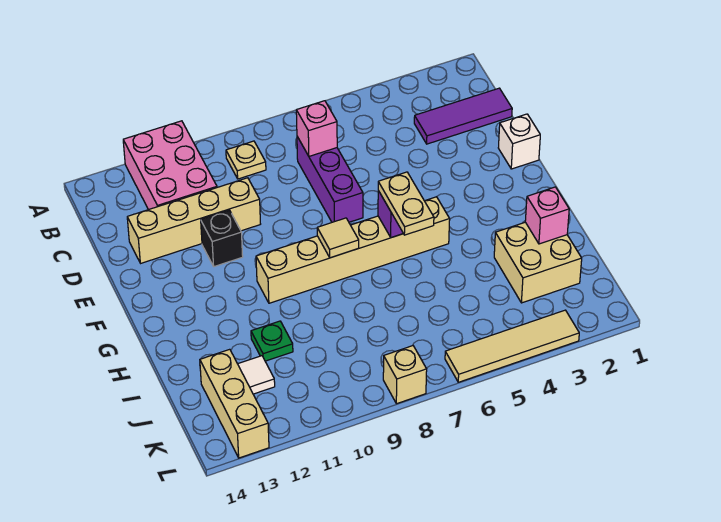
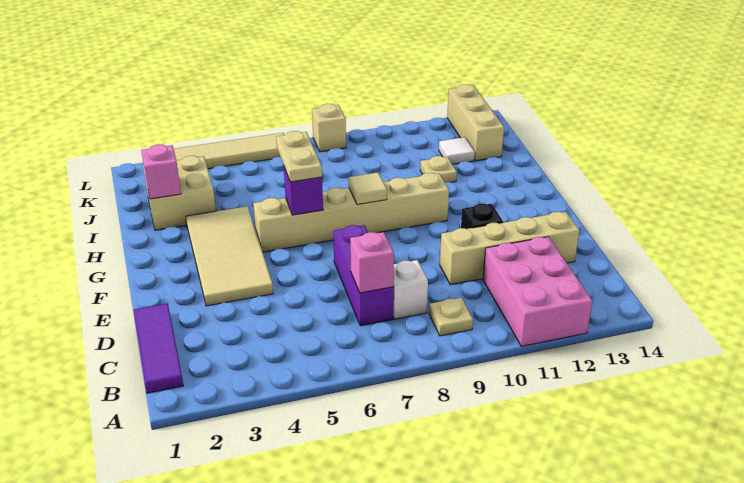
purple tile C1:C3 level 1 -> purple tile B1:D1 level 1
white brick E1 level 1 -> white brick C8 level 1
none -> tan tile E3:H4 level 1
green plate I11 level 1 -> tan plate I11 level 1

